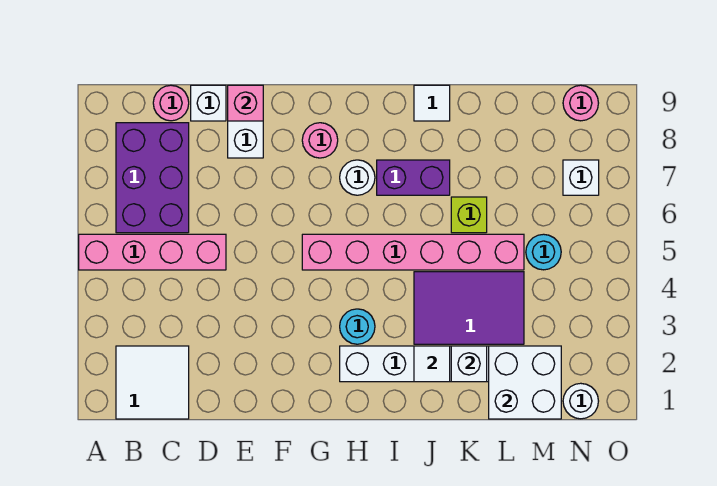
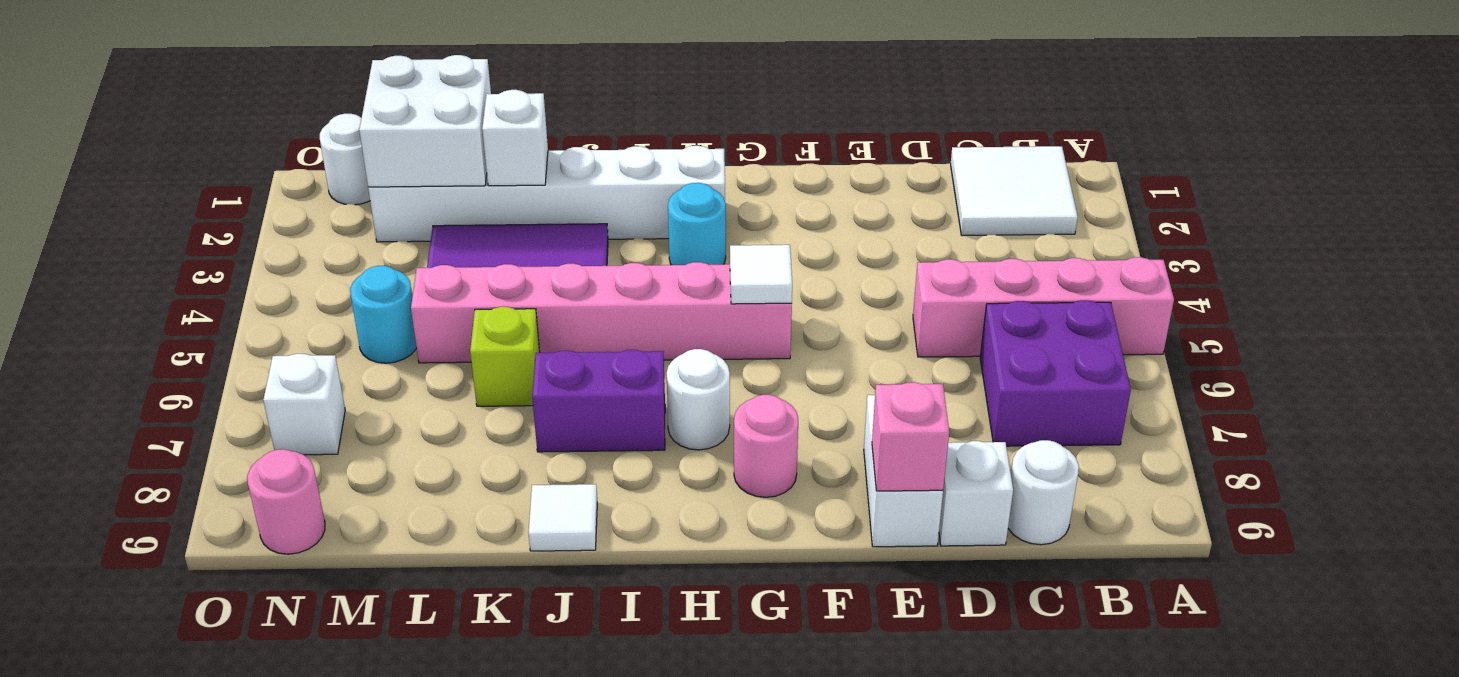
purple brick B6:C8 level 1 -> purple brick B6:C7 level 1
pink round brick C9 level 1 -> white round brick C9 level 1
white tile J2 level 2 -> white tile G5 level 2

